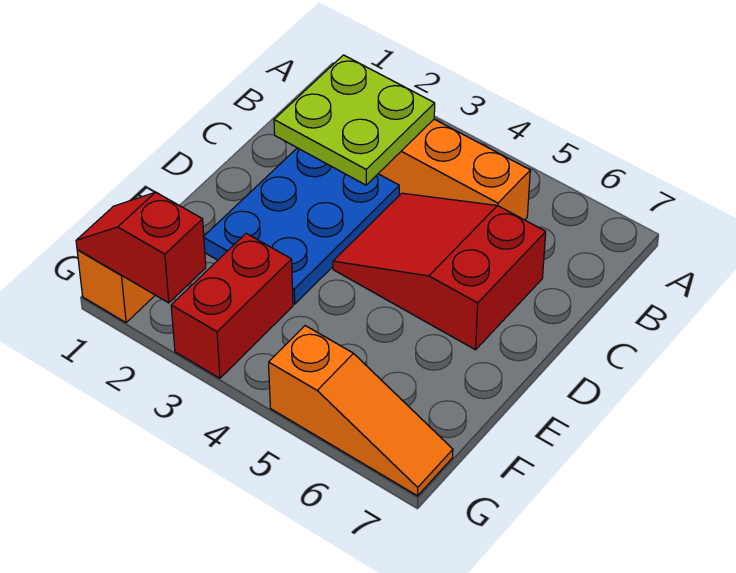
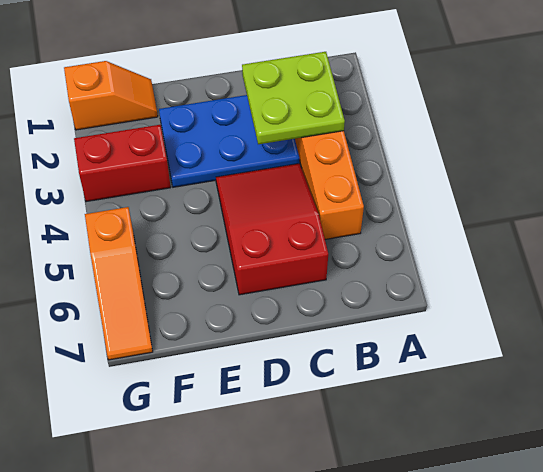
red slope G1:G2 level 2 top 2 -> none

